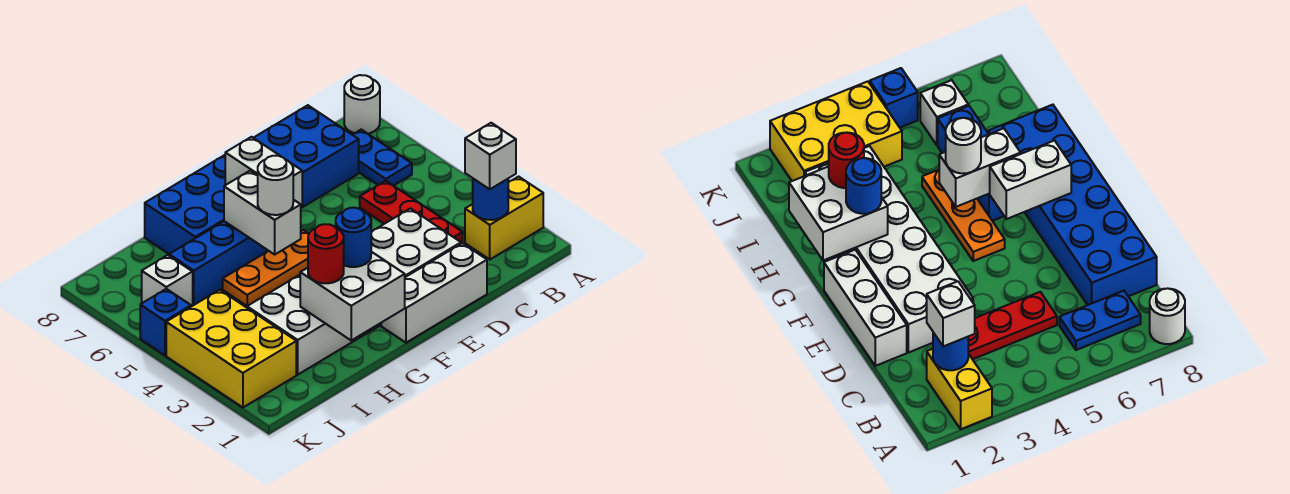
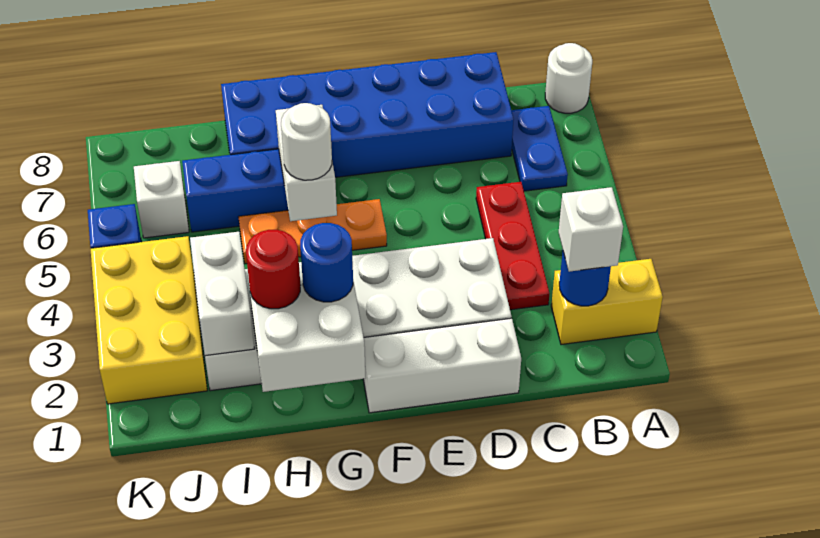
white brick F6:F7 level 2 -> white brick I2:I3 level 2

